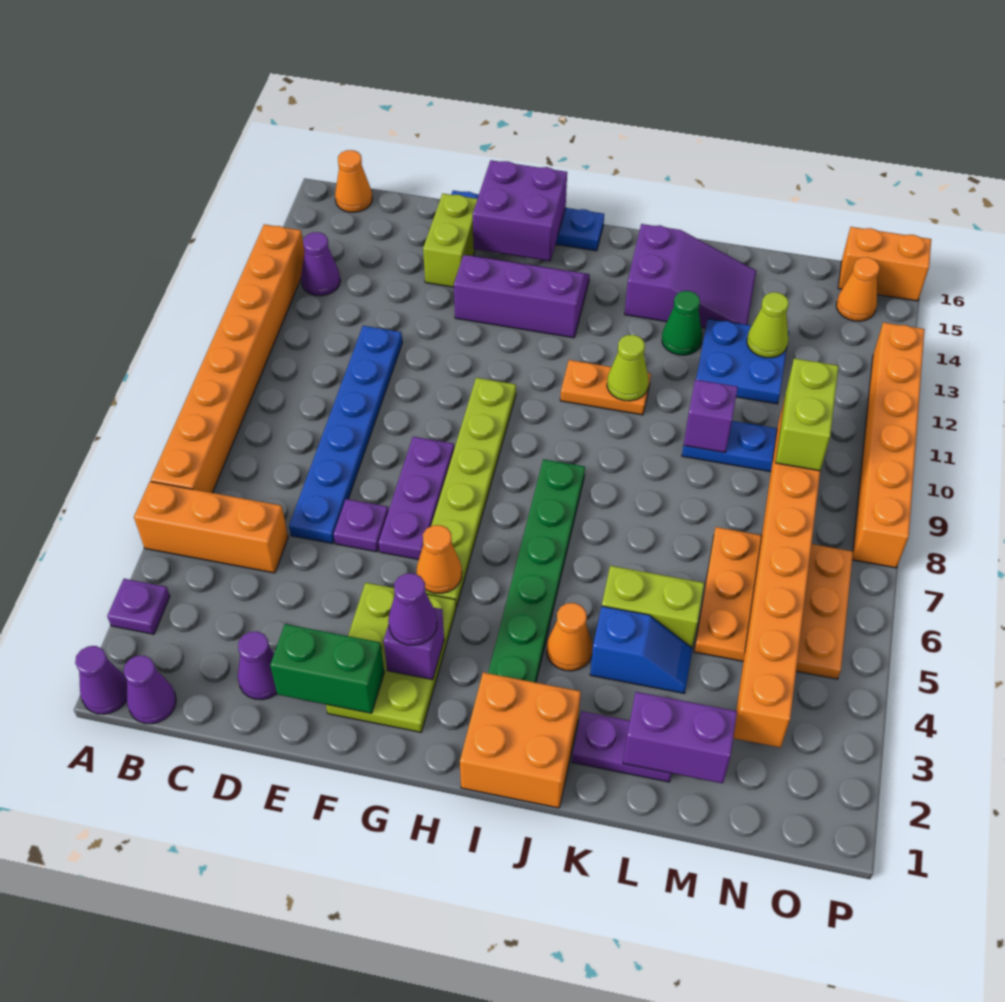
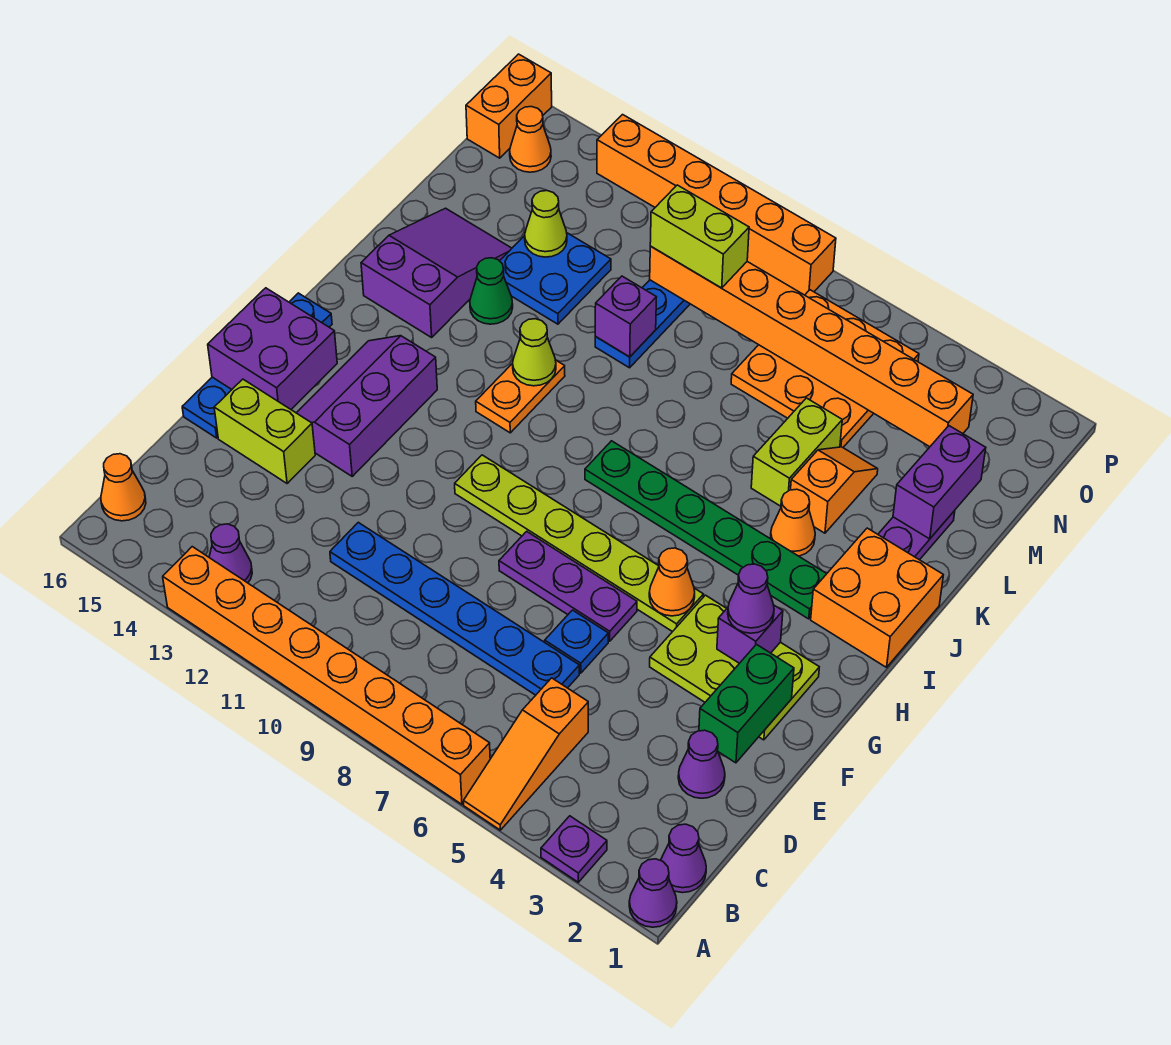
orange brick A5:C5 level 1 -> orange slope A5:C5 level 1 top C
purple plate E6 level 1 -> blue plate E6 level 1
blue slope K4:L4 level 1 top K -> orange slope K4:L4 level 1 top K

